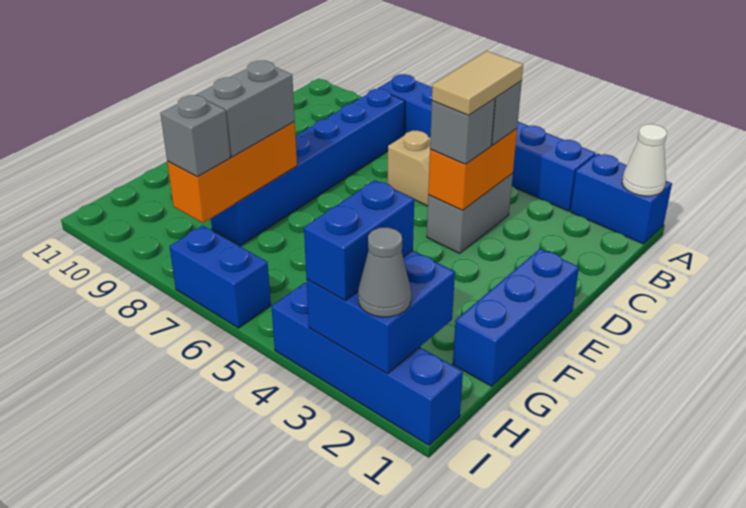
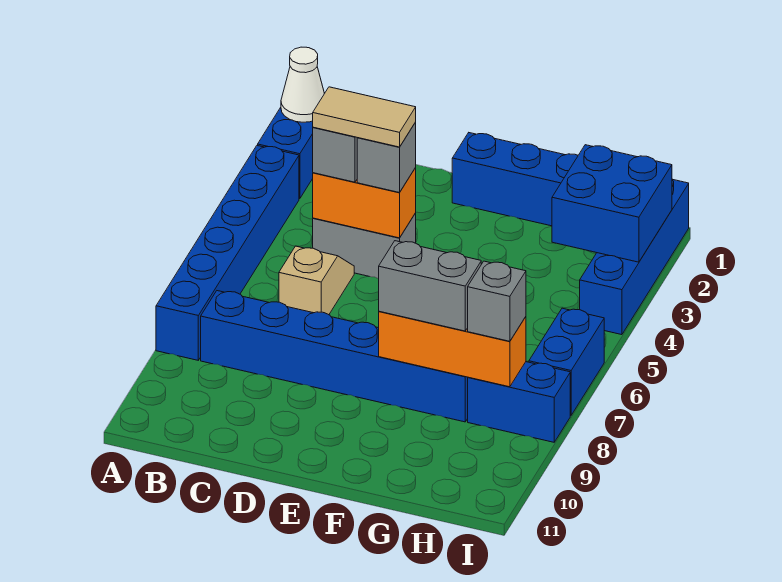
blue brick H3:I3 level 3 -> blue brick H8:I8 level 1
grey cone I2 level 3 -> none

